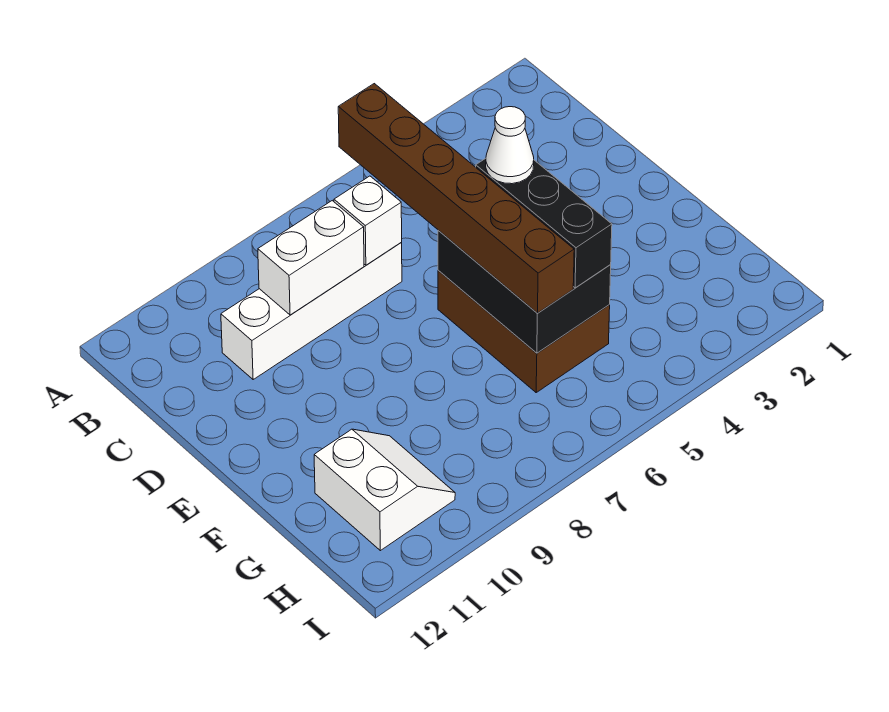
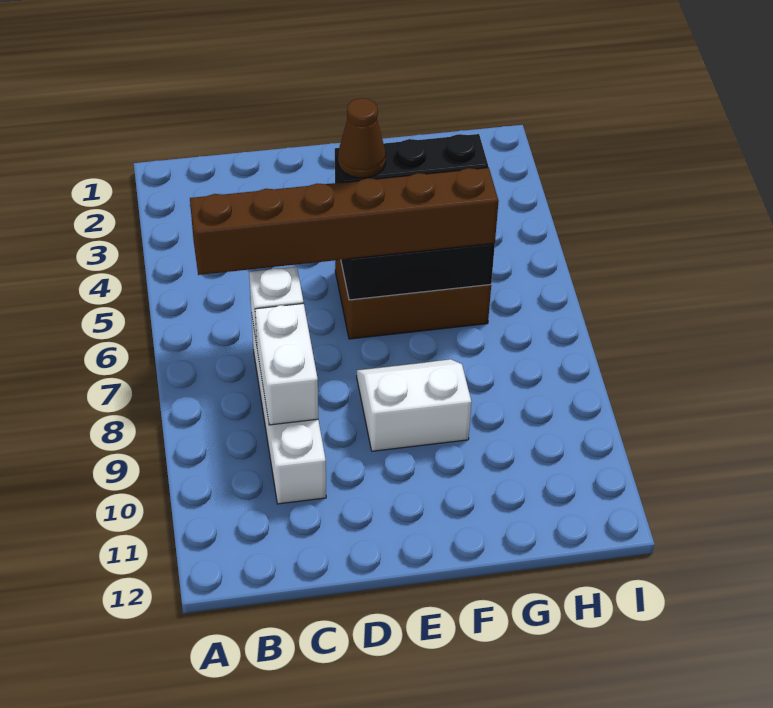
white cone E5 level 4 -> brown cone E5 level 4
white slope G10:H11 level 1 top 11 -> white slope E8:F9 level 1 top 9

